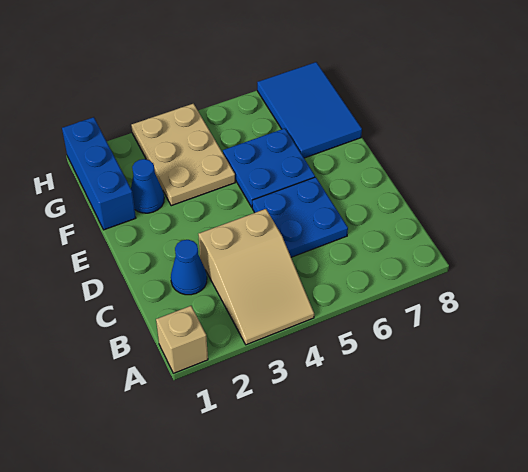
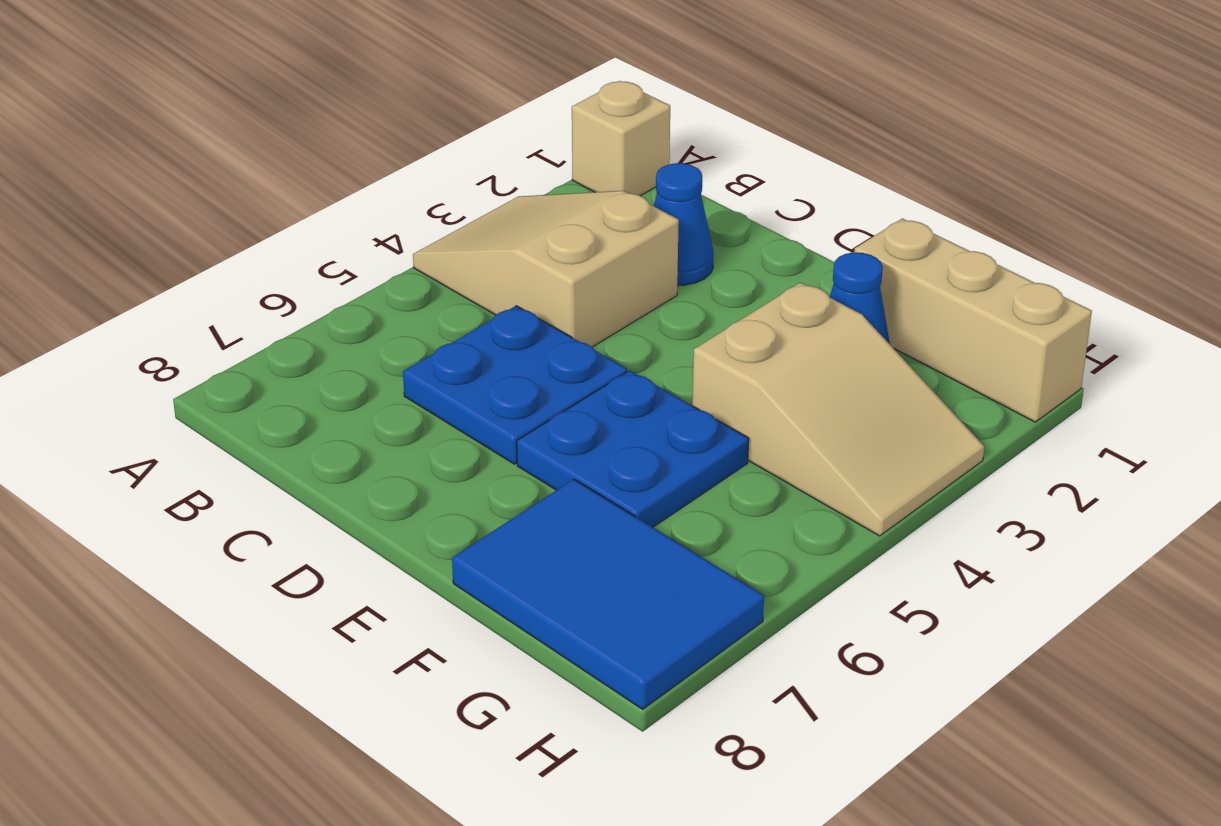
blue brick F1:H1 level 1 -> tan brick F1:H1 level 1
tan plate F3:H4 level 1 -> tan slope F3:H4 level 1 top F

